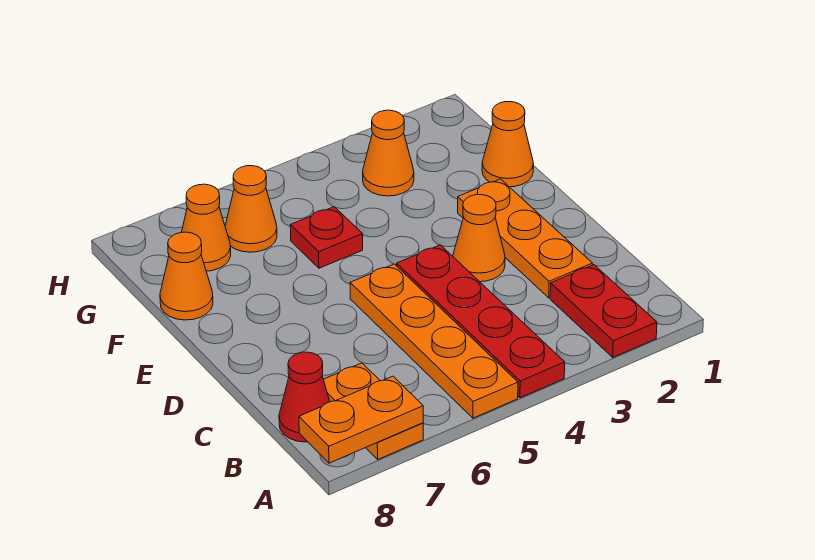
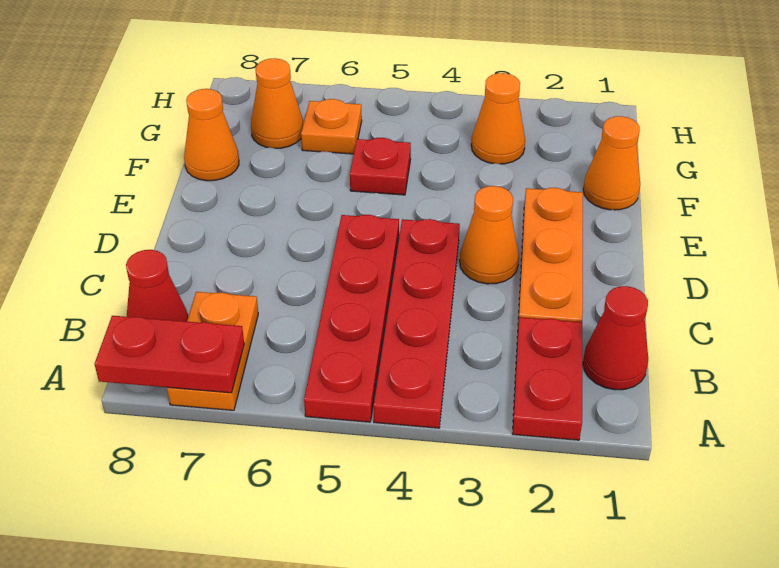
orange plate A5:D5 level 1 -> red plate A5:D5 level 1
orange plate A7:A8 level 2 -> red plate A7:A8 level 2
none -> red cone B1 level 1
orange cone G6 level 1 -> orange plate G6 level 1

